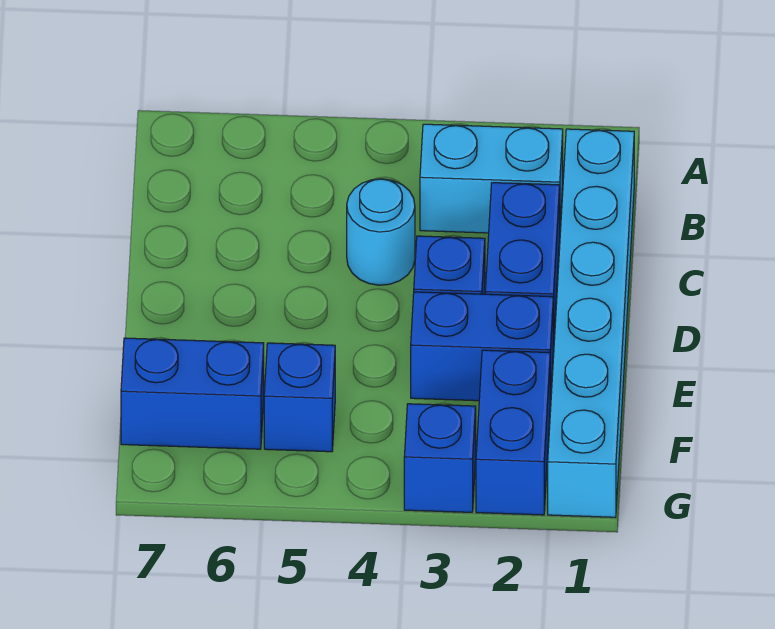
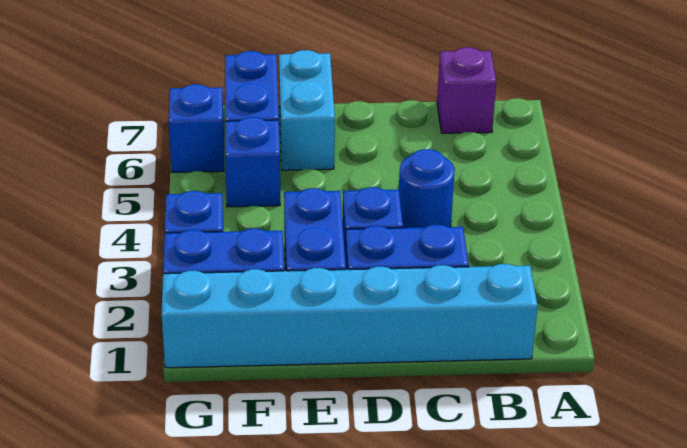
cyan brick B2:B3 level 1 -> cyan brick E6:E7 level 1
none -> purple brick B7 level 1
cyan round brick C4 level 1 -> blue round brick C4 level 1
none -> blue brick G6 level 1

